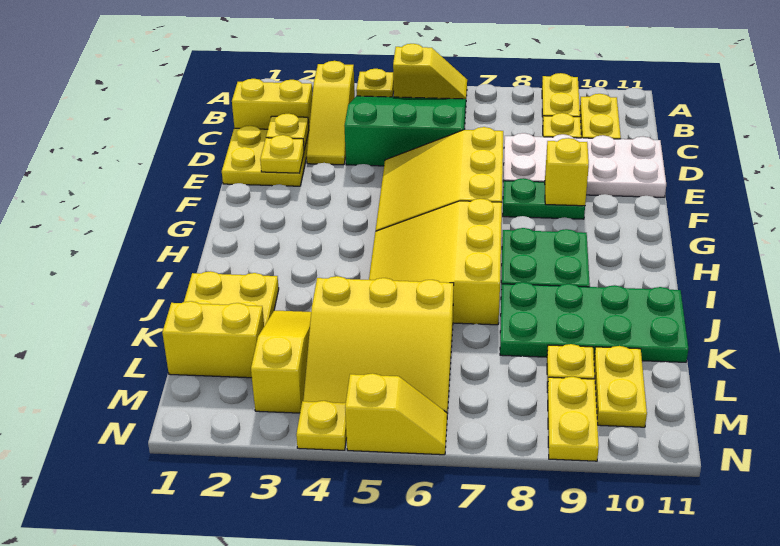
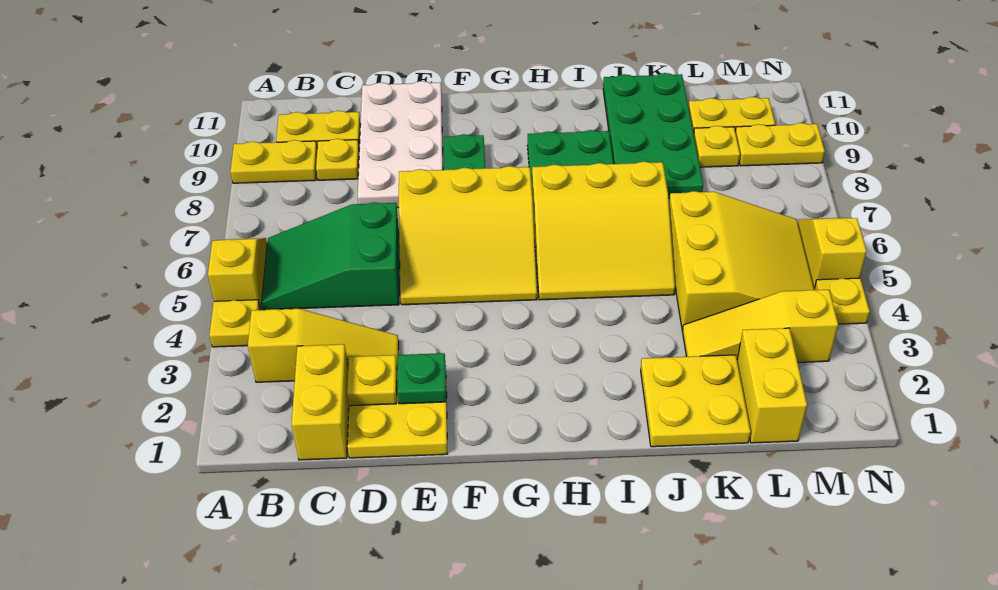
green slope B4:D6 level 1 top D -> green slope B5:D6 level 1 top D
yellow plate E2 level 2 -> green plate E2 level 2
yellow brick F9 level 2 -> none

